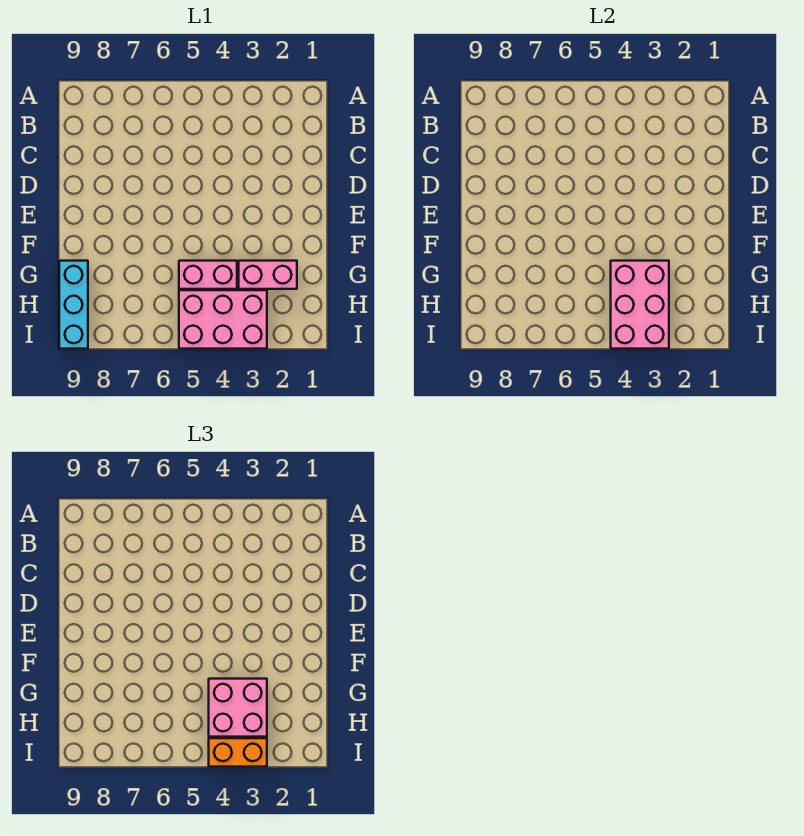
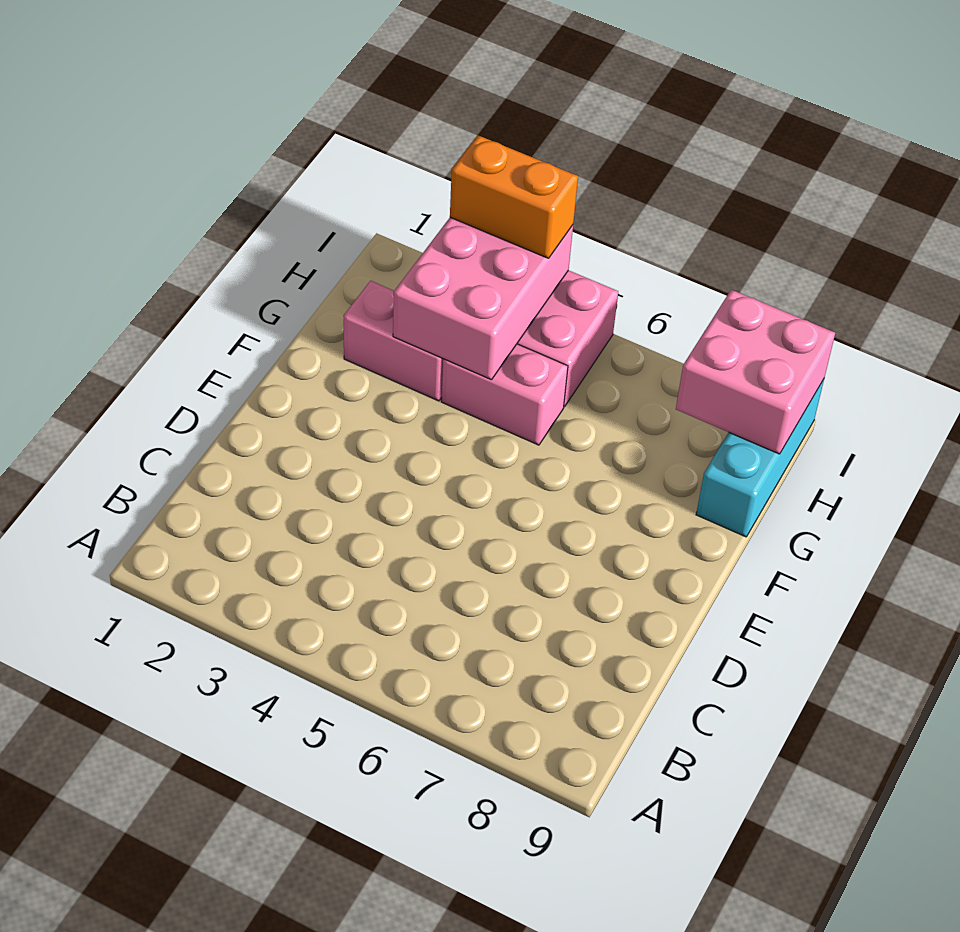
pink brick G3:H4 level 3 -> pink brick H8:I9 level 2

